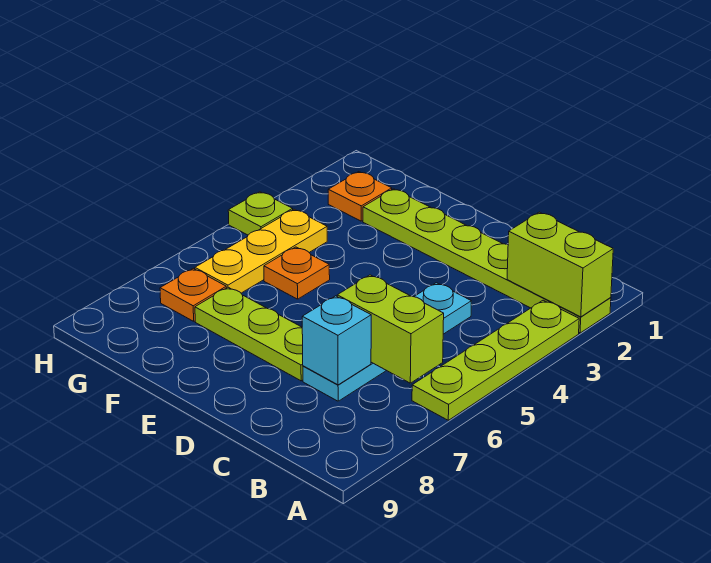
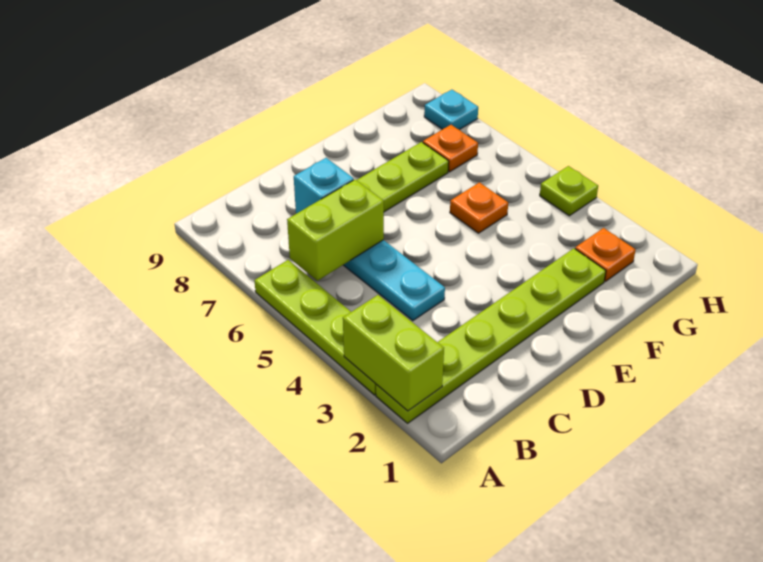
lime brick A2:B2 level 2 -> lime brick A2:A3 level 2
yellow plate G4:G6 level 1 -> none
none -> cyan plate H8 level 1

